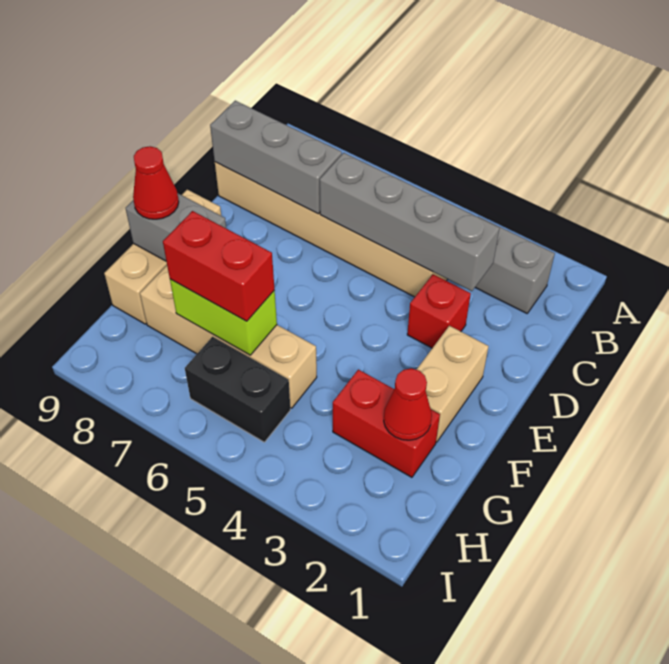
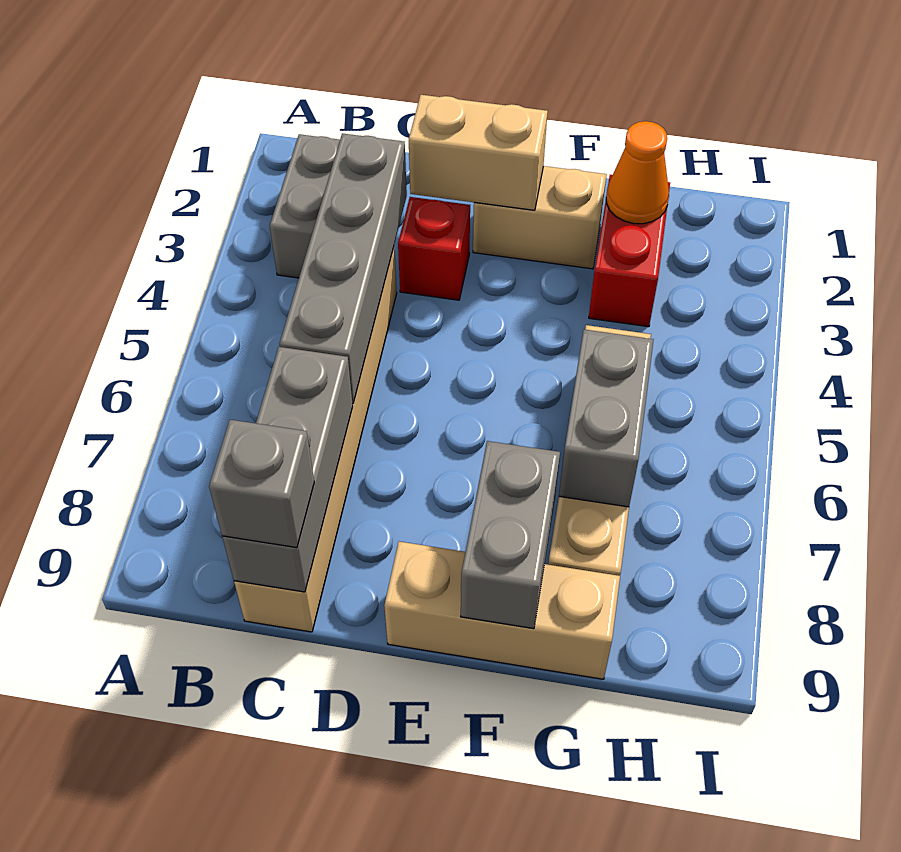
none -> grey brick C9 level 3
none -> tan brick D2:E2 level 2
red cone F9 level 3 -> none
red cone G2 level 2 -> orange cone G2 level 2
lime brick G6:G7 level 2 -> grey brick G6:G7 level 2
red brick G6:G7 level 3 -> none
black brick H5:H6 level 1 -> none

